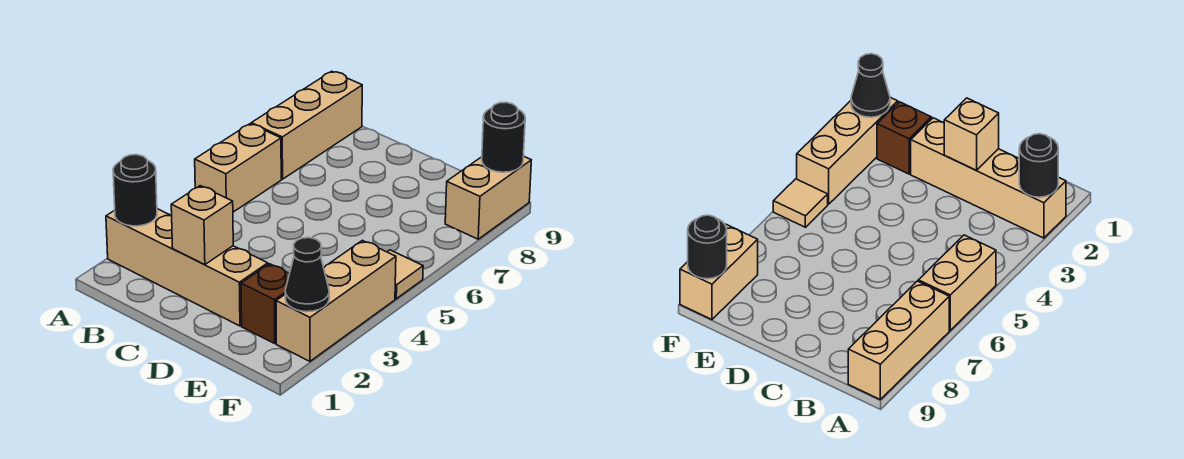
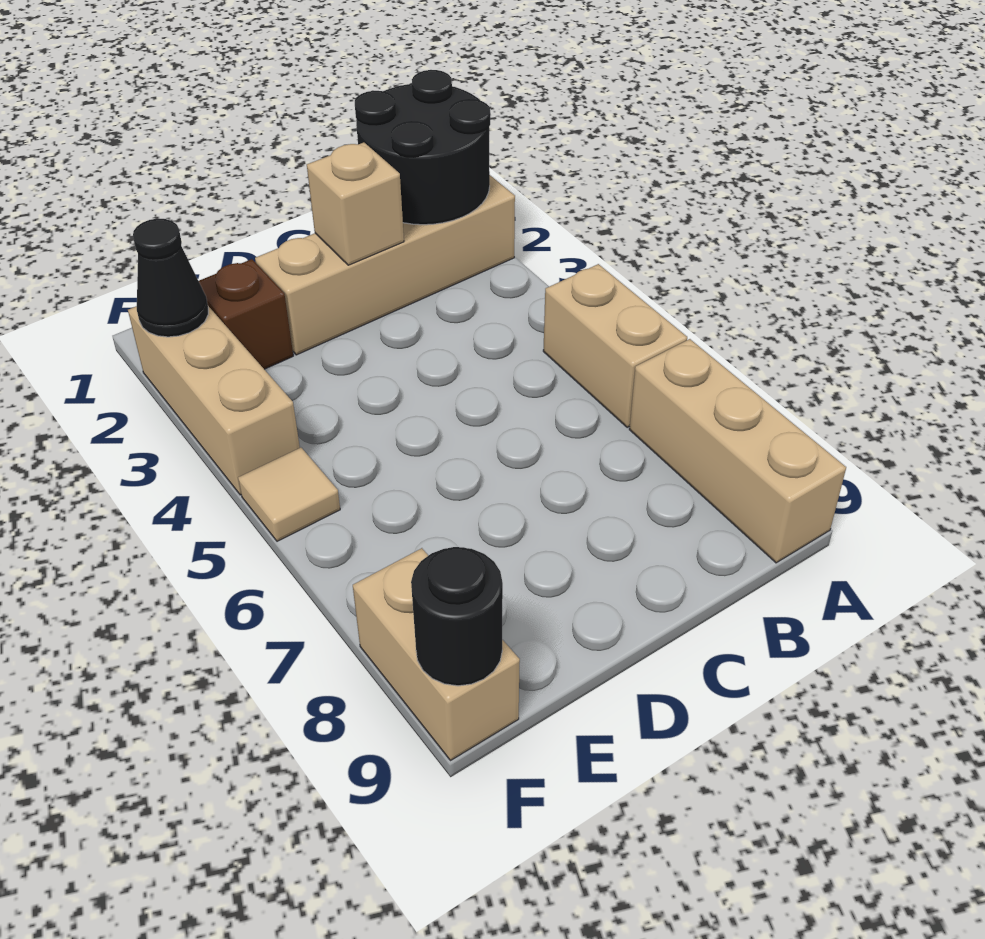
black round brick A2 level 2 -> black round brick A1:B2 level 2

